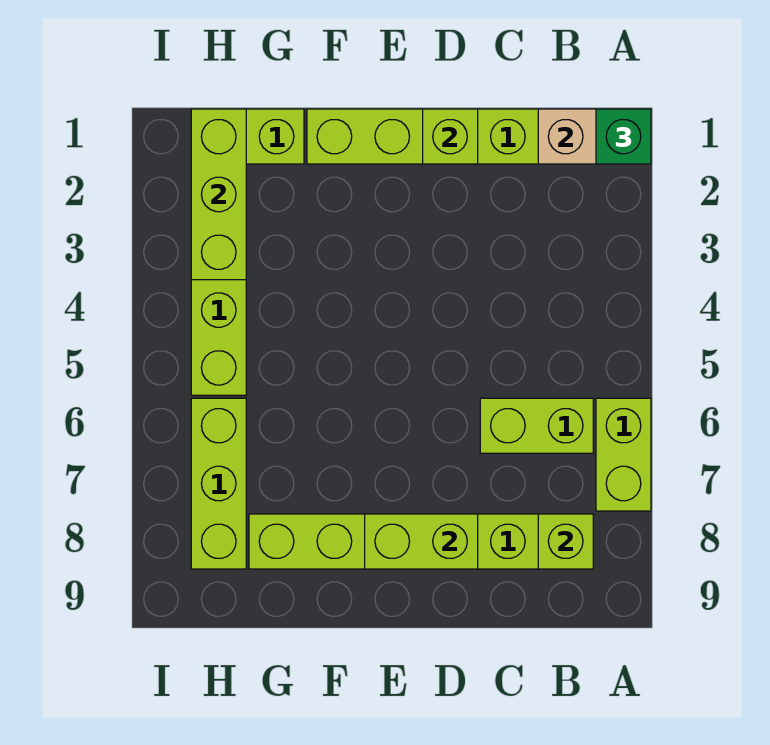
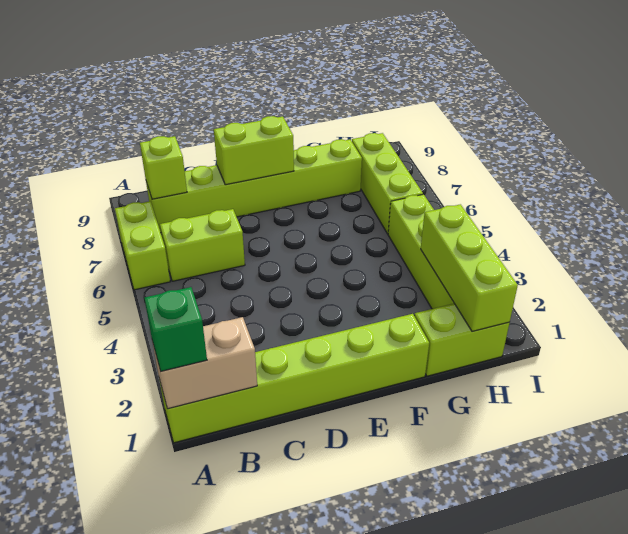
lime brick D1 level 2 -> none

